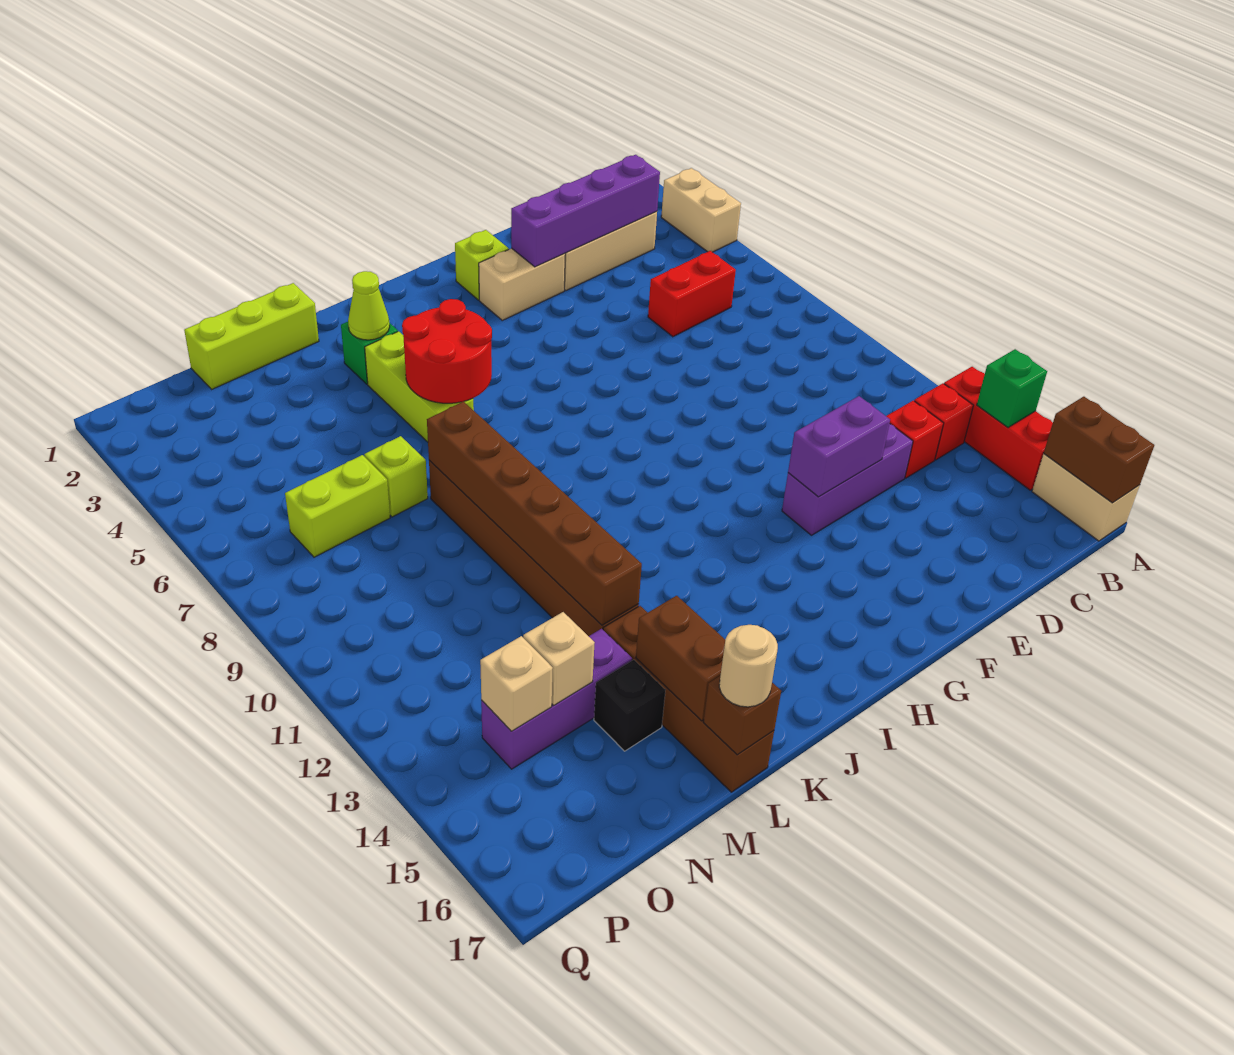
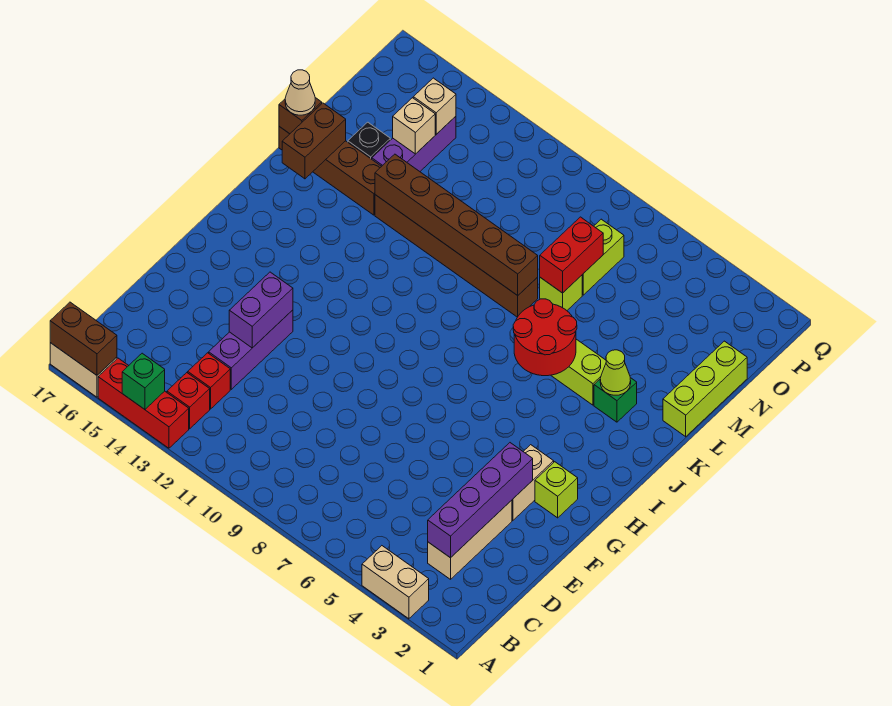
red brick C6:D6 level 1 -> red brick M7:N7 level 2
brown brick L15:L16 level 2 -> brown brick K16:L16 level 2
tan round brick L17 level 3 -> tan cone L17 level 3

